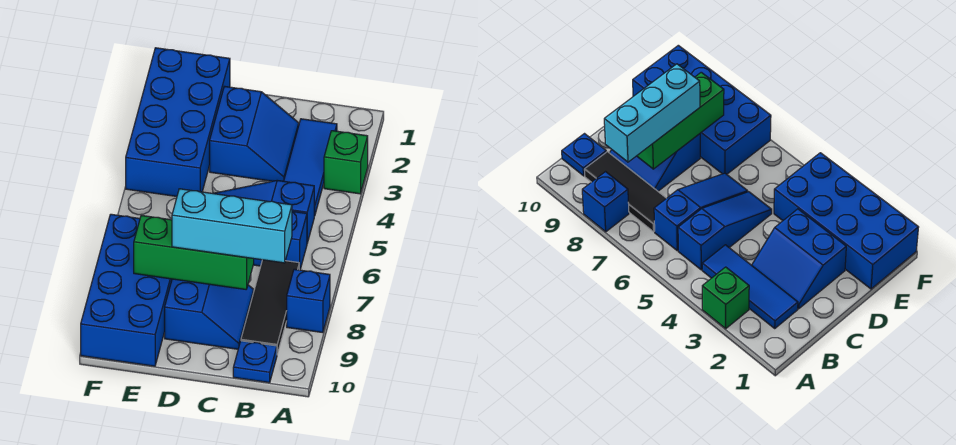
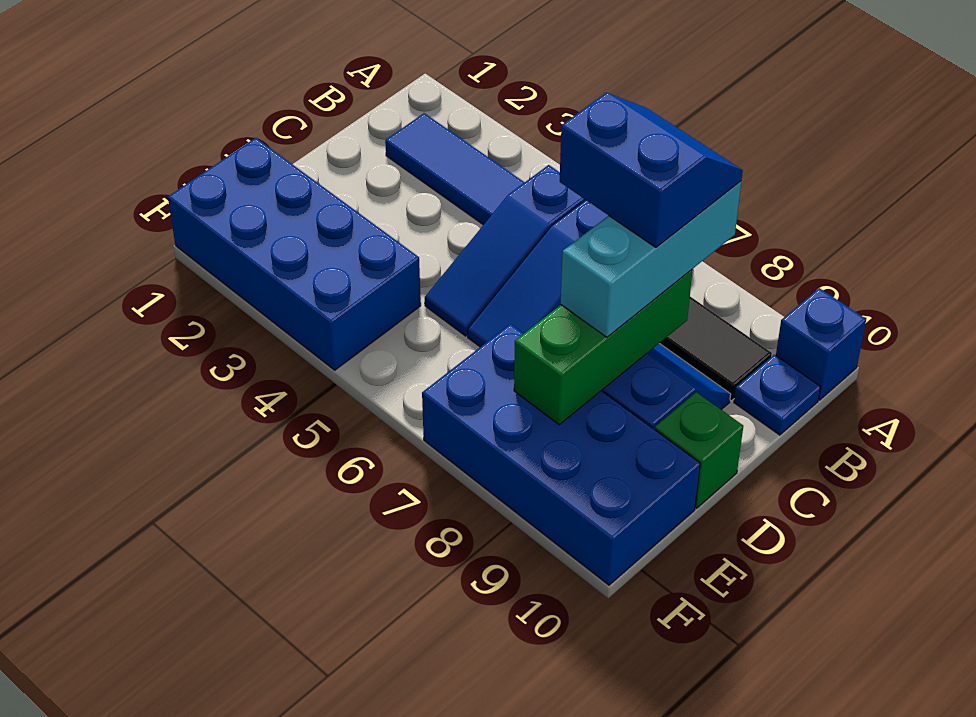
green brick A3 level 1 -> green brick D10 level 1
blue brick A8 level 1 -> blue brick A10 level 1
blue slope C2:D3 level 1 top D -> blue slope B7:C8 level 4 top C

